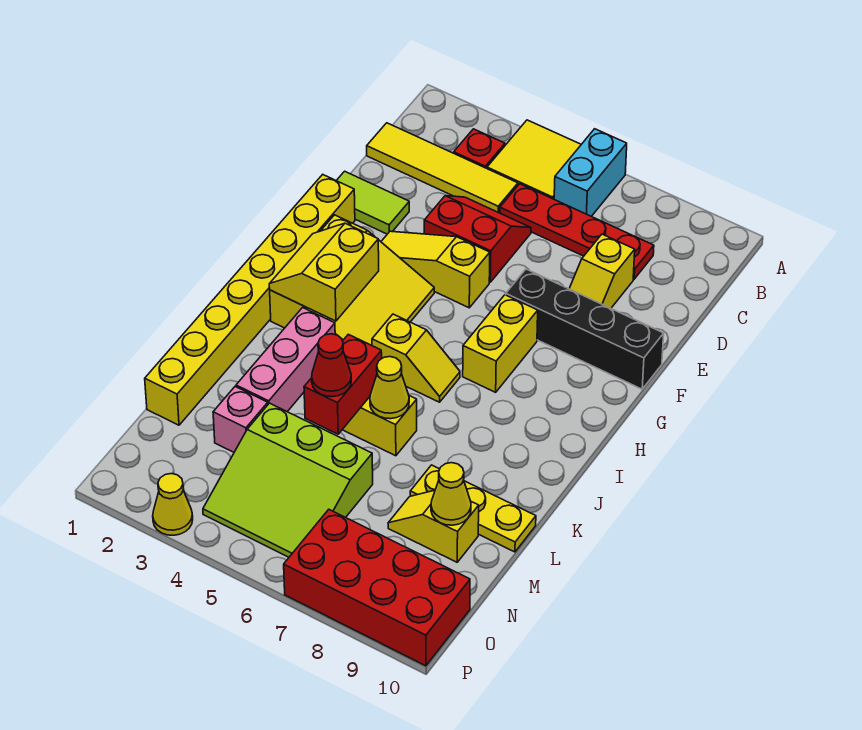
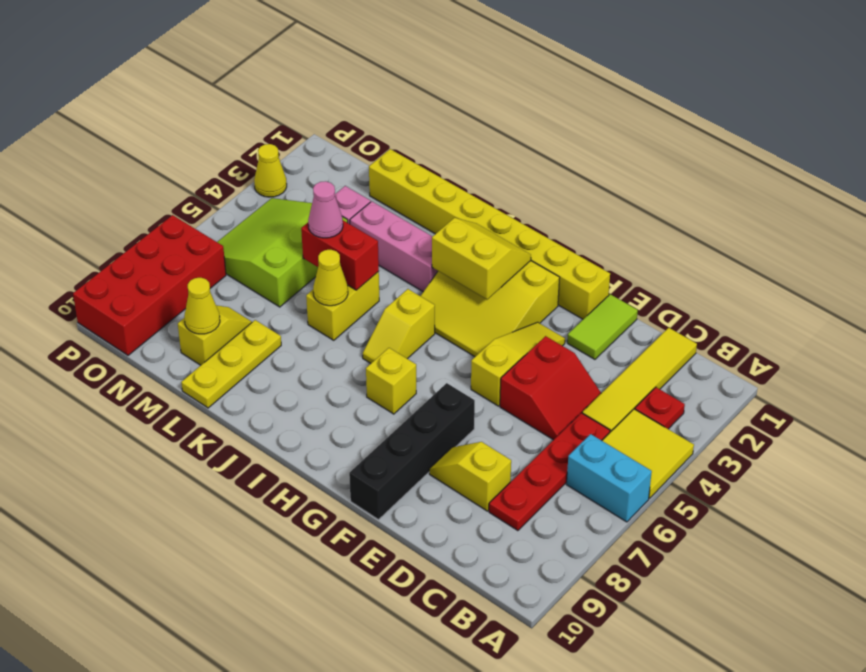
yellow brick G7:H7 level 1 -> yellow brick H7 level 1
red cone L5 level 3 -> pink cone L5 level 3

